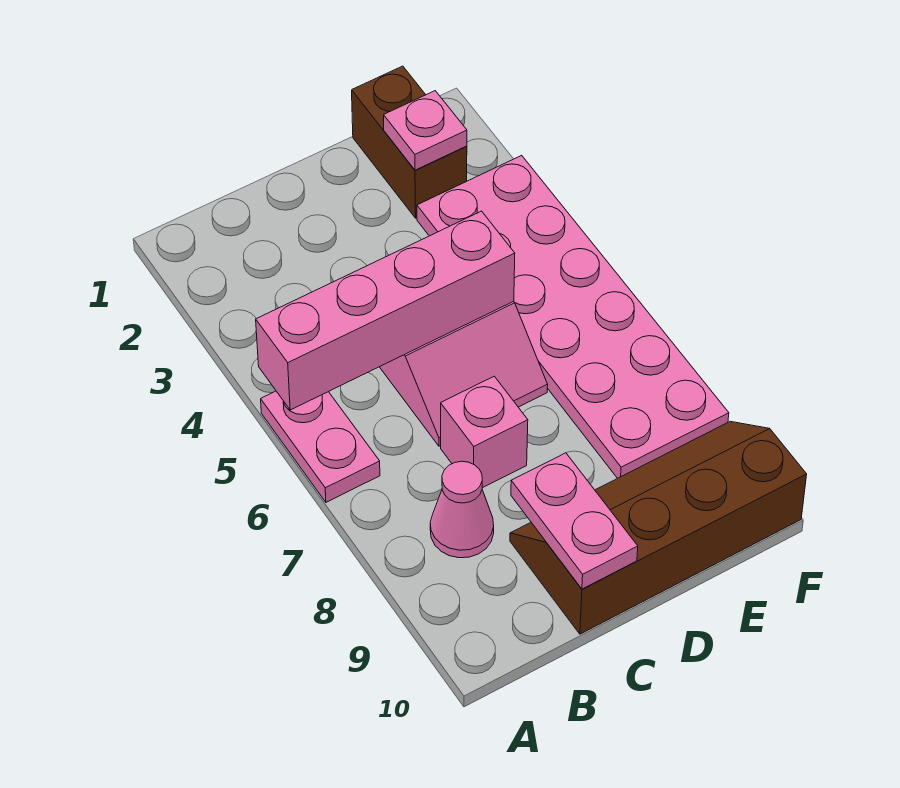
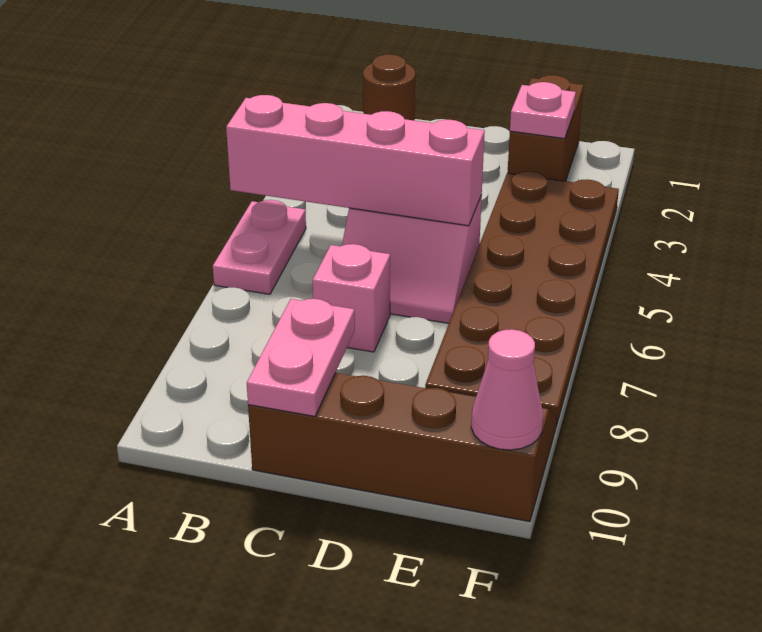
none -> brown round brick B1 level 1
pink cone B8 level 1 -> pink cone F10 level 2
pink plate E3:F8 level 1 -> brown plate E3:F8 level 1

